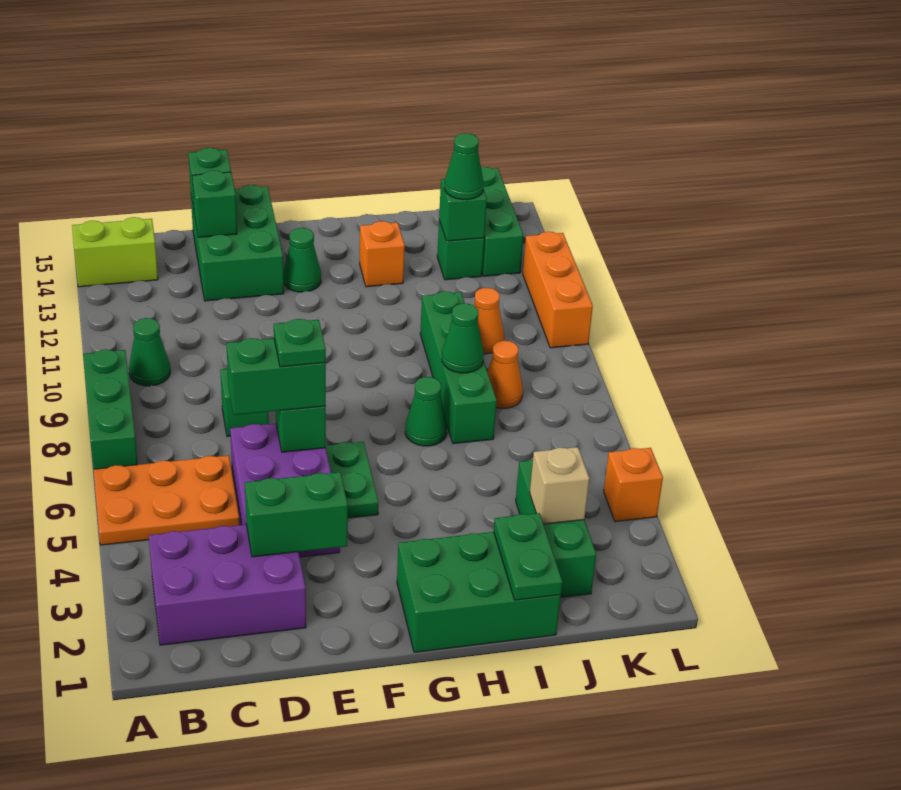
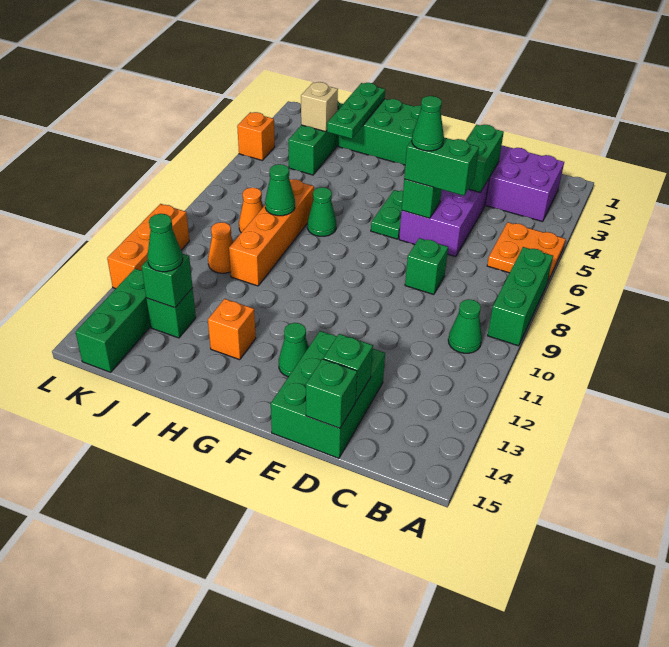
orange plate A5:C6 level 1 -> orange plate A5:B6 level 1
lime brick A14:B14 level 1 -> none
green brick D3:E3 level 2 -> green brick D3:D4 level 2
green plate E6 level 4 -> green cone E6 level 4
green plate I1:I2 level 2 -> green plate I1:I3 level 2
green brick I7:I10 level 1 -> orange brick I7:I10 level 1

